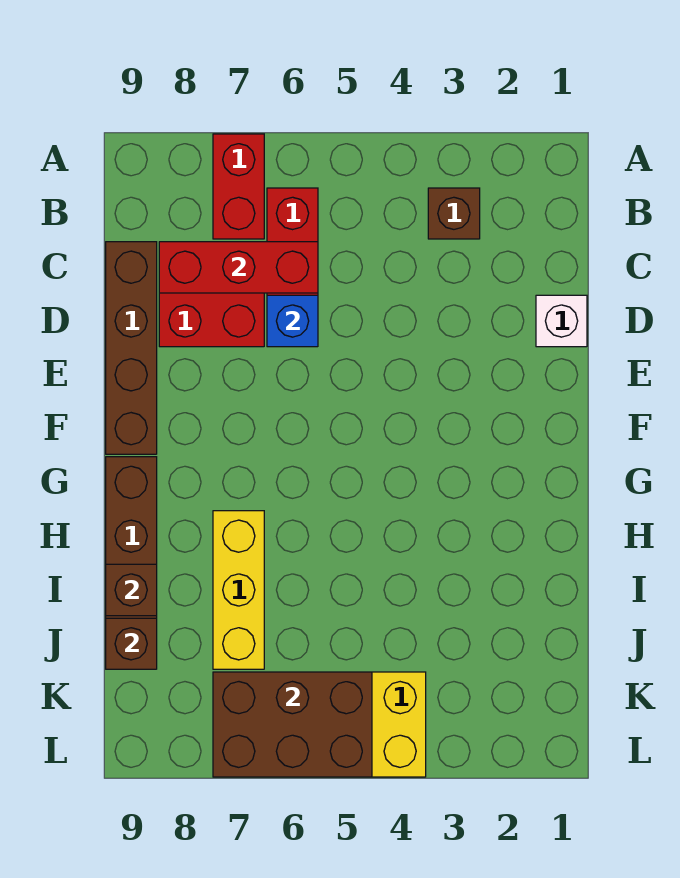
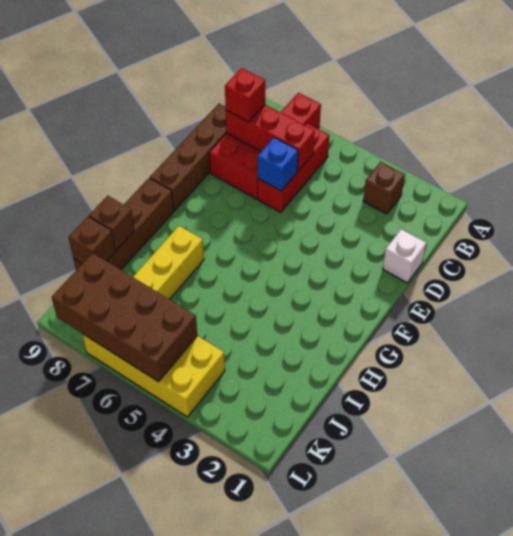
none -> red brick C8 level 3
brown brick K5:L7 level 2 -> brown brick K5:L8 level 2

